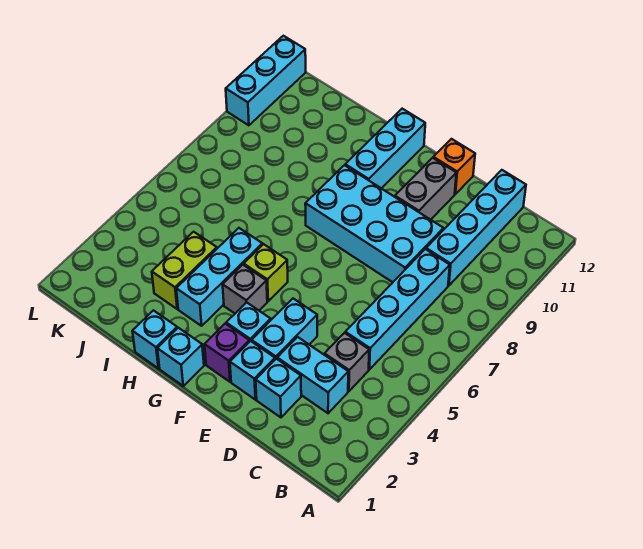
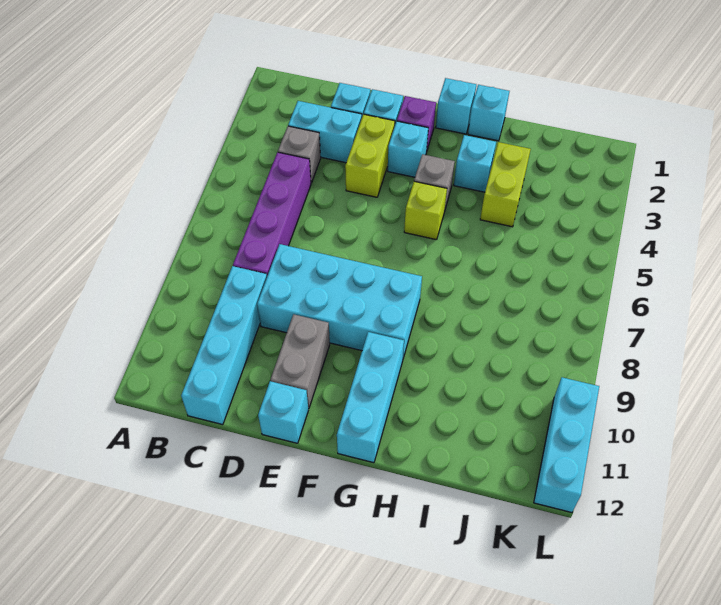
cyan brick C5:C8 level 1 -> purple brick C5:C8 level 1
cyan brick E3:E4 level 1 -> lime brick E3:E4 level 1
orange brick E12 level 1 -> cyan brick E12 level 1
cyan brick H3:H5 level 1 -> cyan brick H3 level 1

